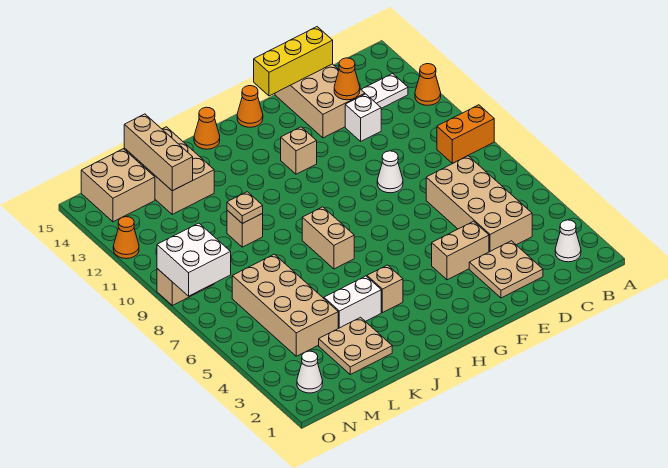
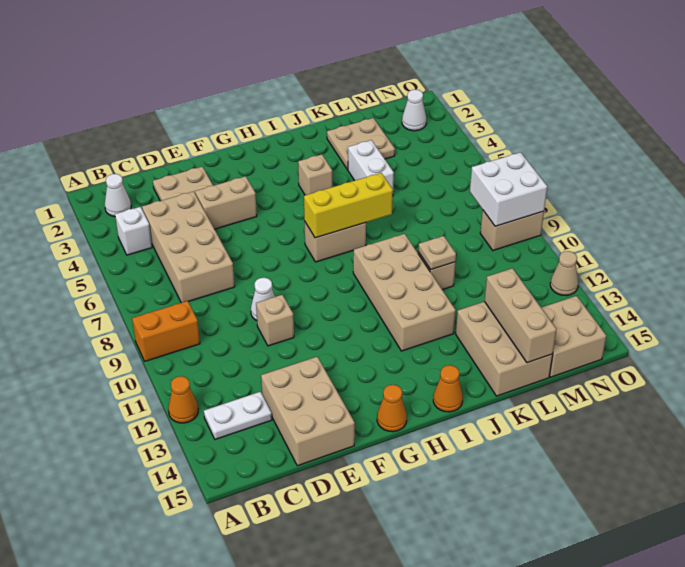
white brick D12 level 1 -> white brick B4 level 1
orange cone D13 level 2 -> none
yellow brick D15:F15 level 2 -> yellow brick H7:J7 level 2
tan brick G12 level 1 -> tan brick E10 level 1
tan brick I7:I8 level 1 -> tan brick H7:I7 level 1
white brick J4:K4 level 1 -> white brick K4:K5 level 1
tan brick L4:M7 level 1 -> tan brick I9:J12 level 1
orange cone O12 level 1 -> tan cone O12 level 1

